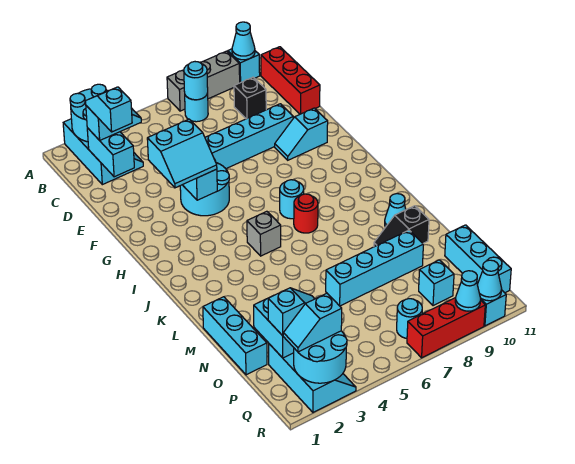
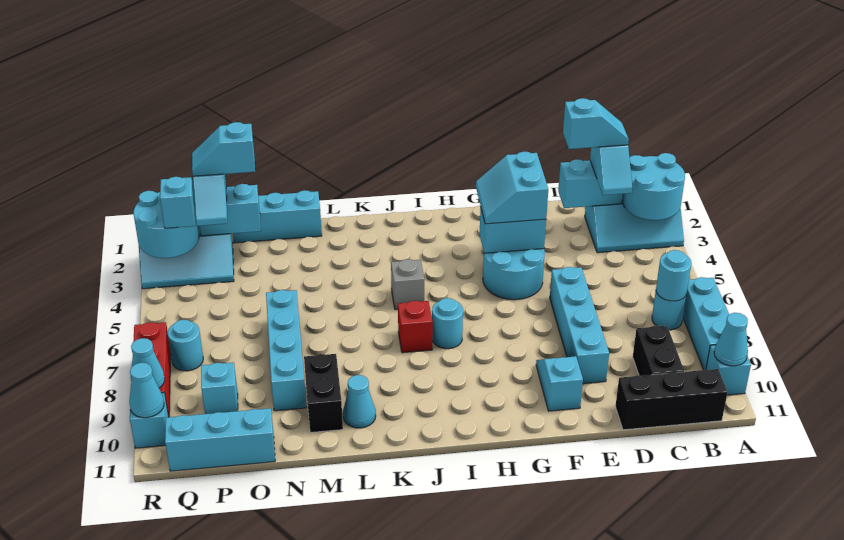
grey brick A7:A9 level 1 -> cyan brick A7:A9 level 1
red brick B11:D11 level 1 -> black brick B11:D11 level 1
black brick C9 level 1 -> black brick C9:C10 level 1
red round brick J7 level 1 -> red brick J7 level 1
black slope M9:M10 level 1 top 10 -> black brick M9:M10 level 1
none -> cyan slope O2:P2 level 4 top O

